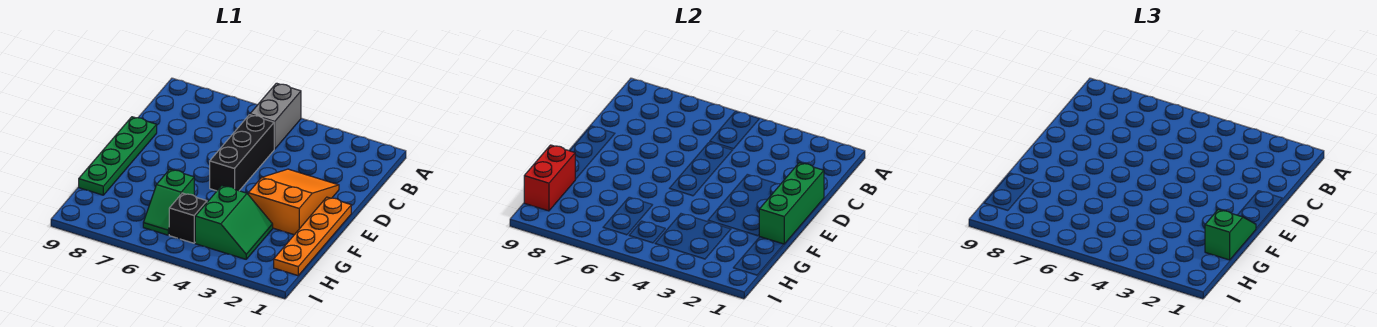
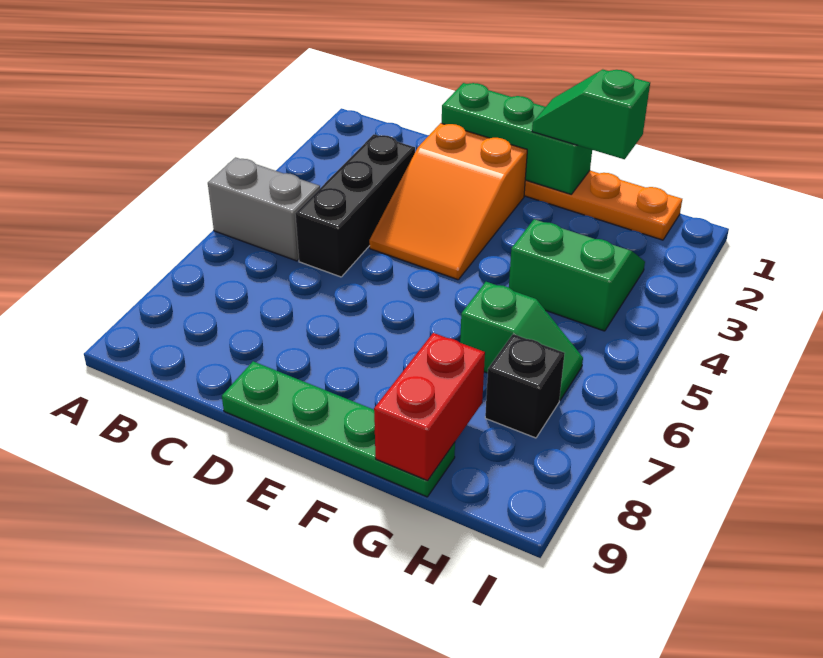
black brick C5:E5 level 1 -> black brick C3:C5 level 1
orange slope D2:F3 level 1 top F -> orange slope D2:E4 level 1 top 2
red brick G9:H9 level 2 -> red brick G8:G9 level 2
black brick H5 level 1 -> black brick H7 level 1

